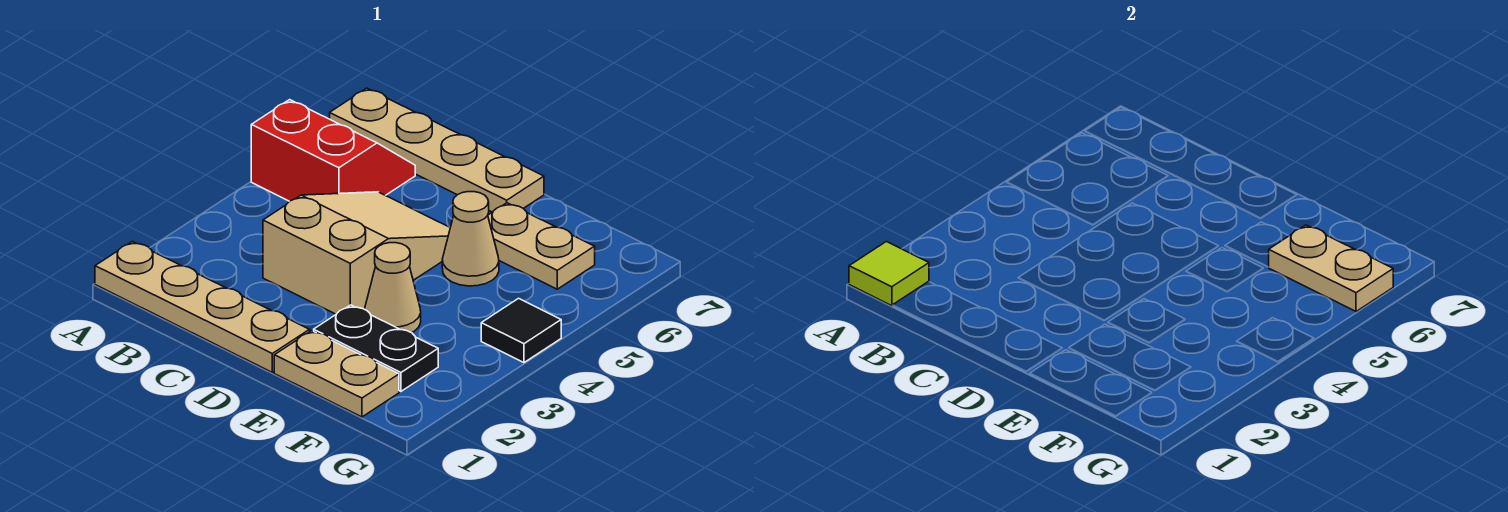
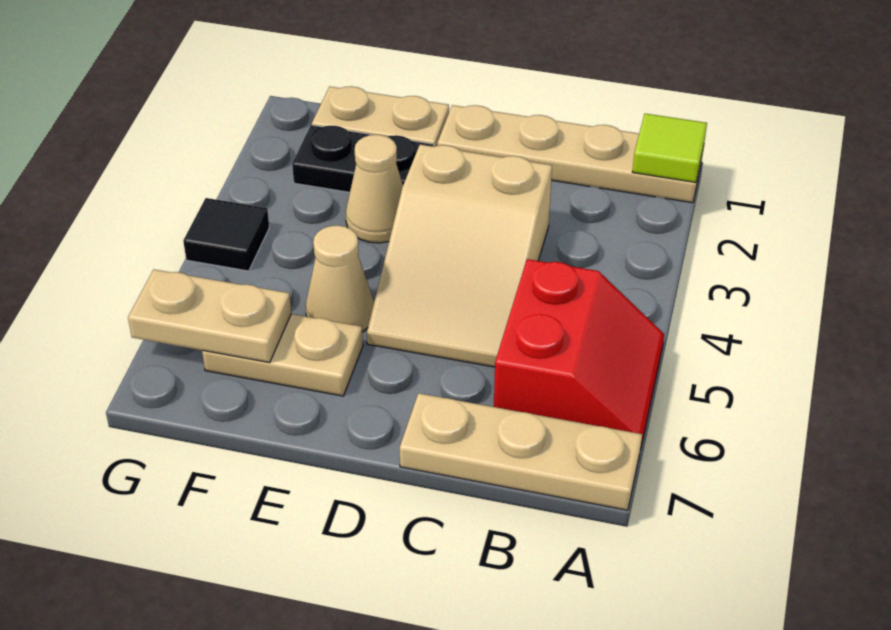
red slope A5:B6 level 1 top 5 -> red slope A5:B6 level 1 top B
tan plate A7:D7 level 1 -> tan plate A7:C7 level 1

